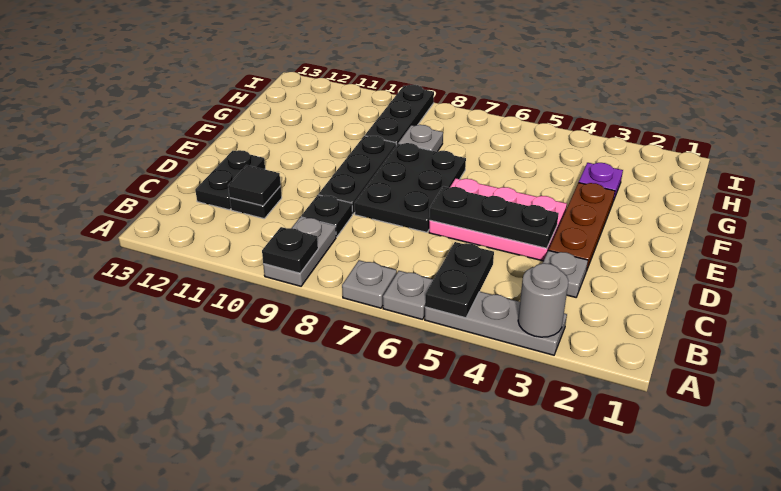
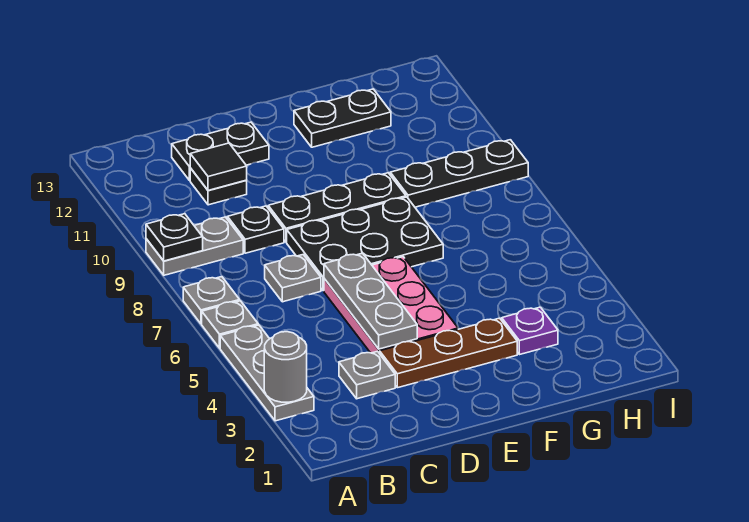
black plate A5:B5 level 2 -> black plate F12:G12 level 1
black plate D4:D6 level 2 -> grey plate D4:D6 level 2
grey plate G8 level 1 -> grey plate C7 level 1

